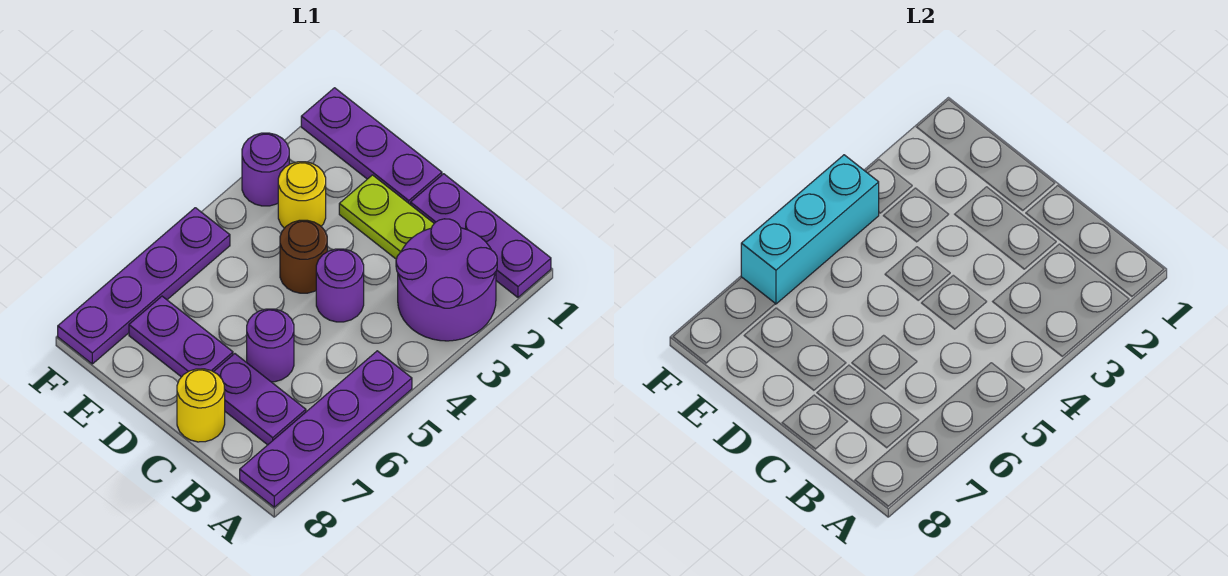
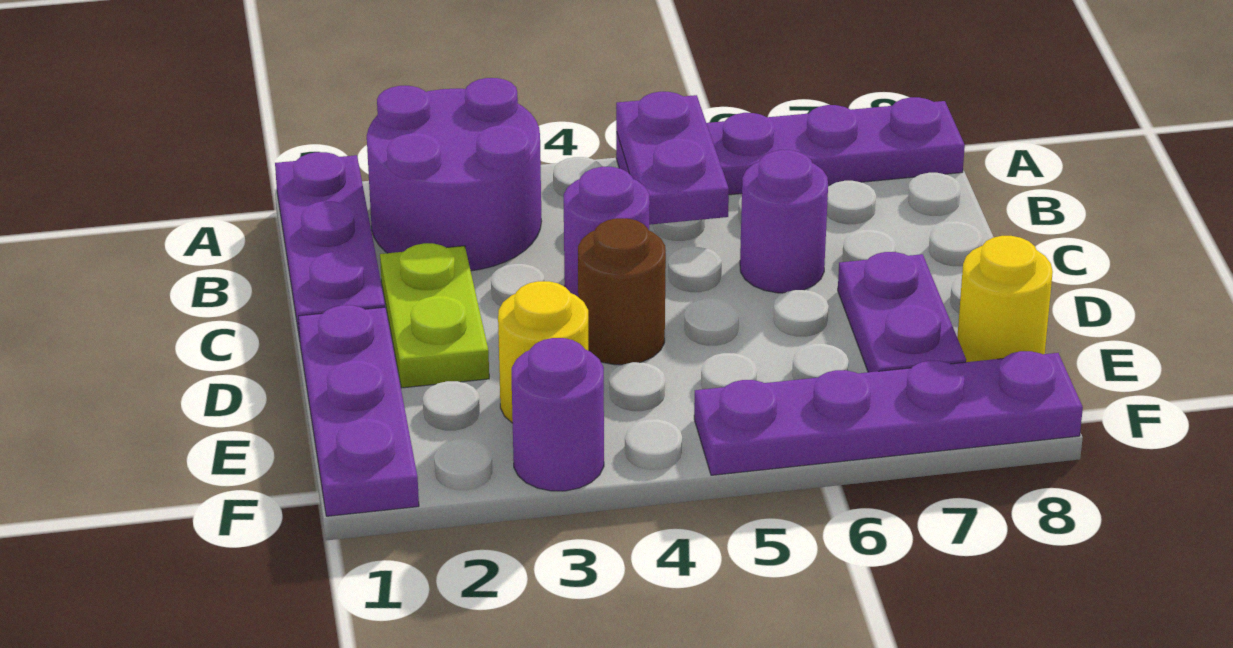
purple plate B7:C7 level 1 -> purple plate A5:B5 level 2
yellow round brick C8 level 1 -> yellow round brick E8 level 1
cyan brick F4:F6 level 2 -> none

